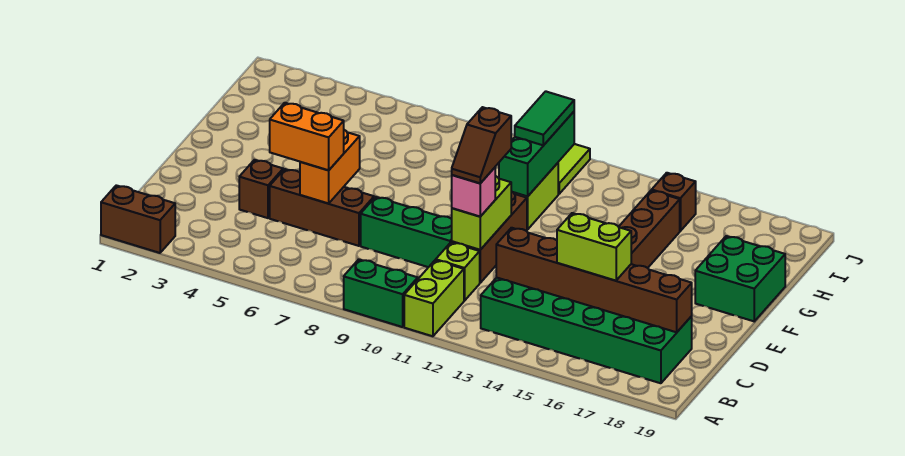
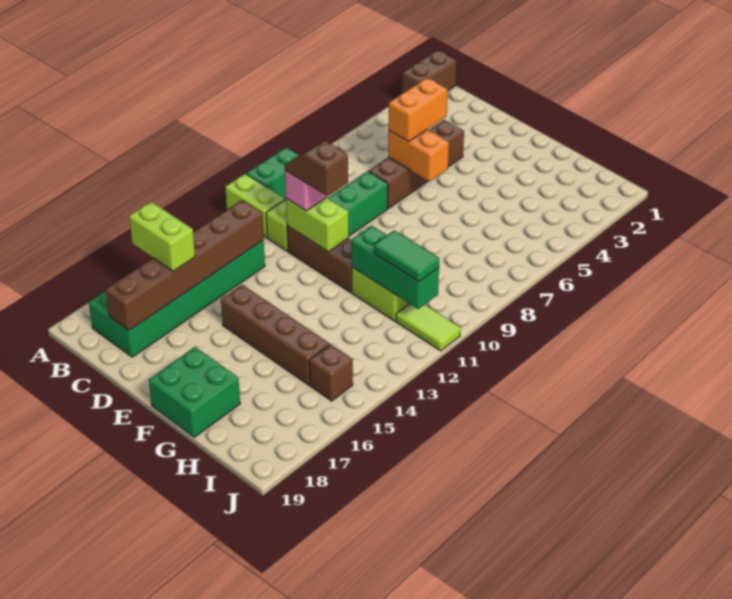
lime brick C15:C16 level 3 -> lime brick B16:C16 level 3

